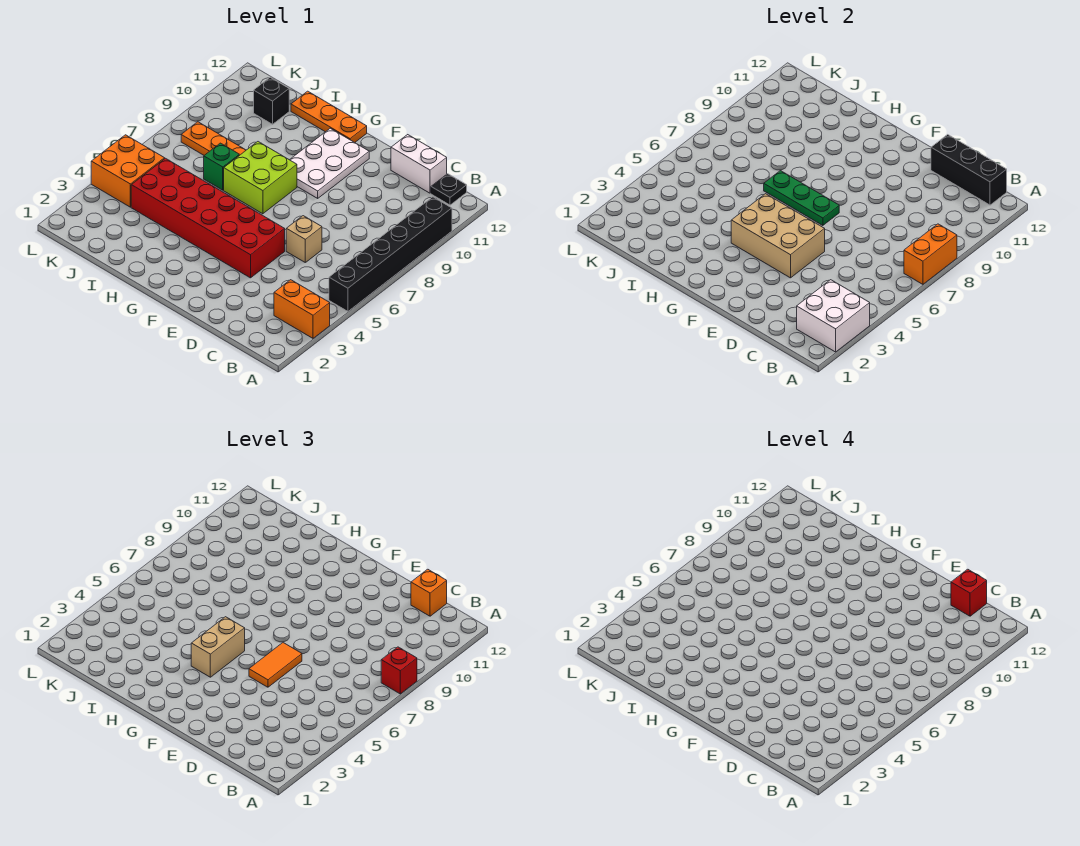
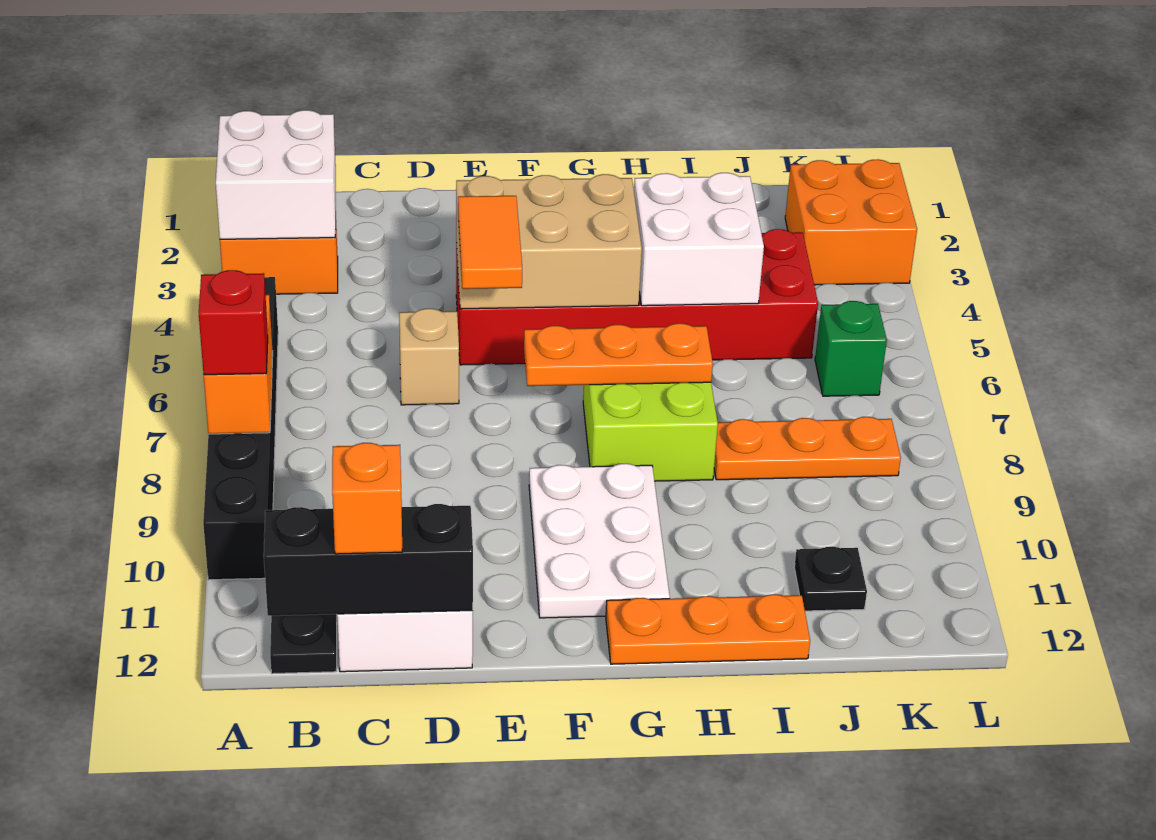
red brick C12 level 4 -> none
green plate F7:H7 level 2 -> orange plate F7:H7 level 2
tan brick G4:G5 level 3 -> none
none -> white brick H4:I5 level 2
green brick I7 level 1 -> green brick K6 level 1
black brick J11 level 1 -> black plate J11 level 1
orange brick K4:L5 level 1 -> orange brick K2:L3 level 1

